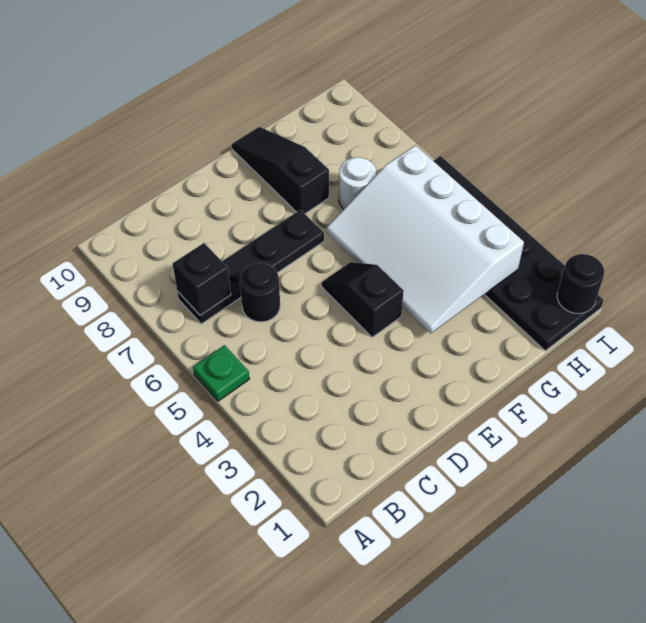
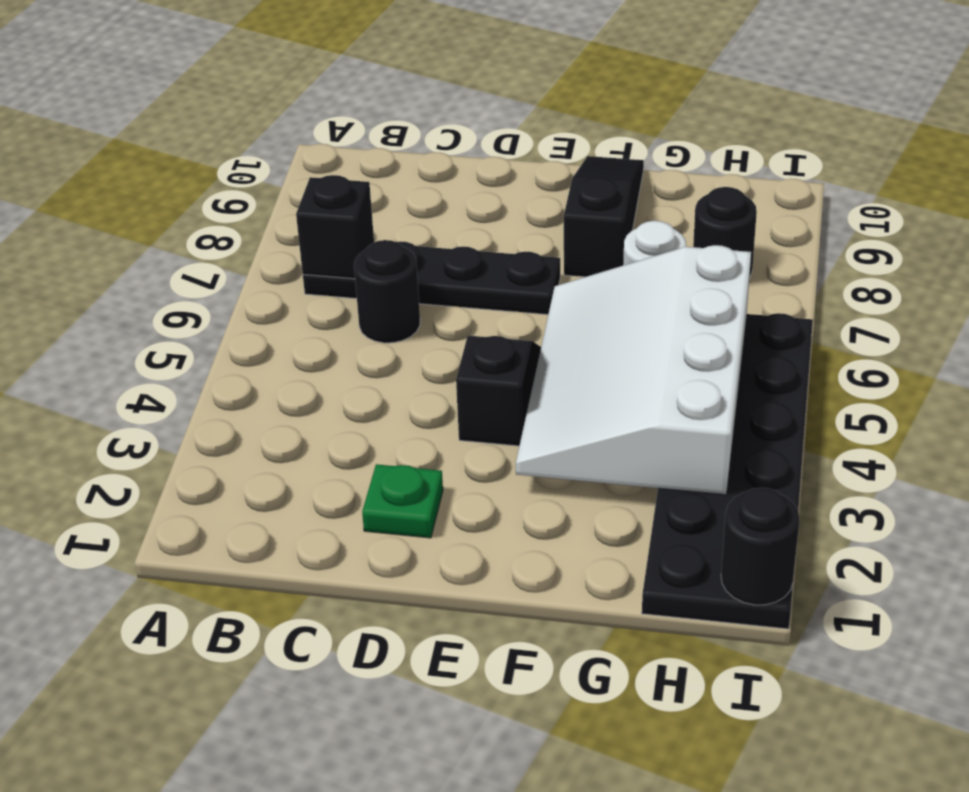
green plate A5 level 1 -> green plate D2 level 1
none -> black round brick H8 level 1

